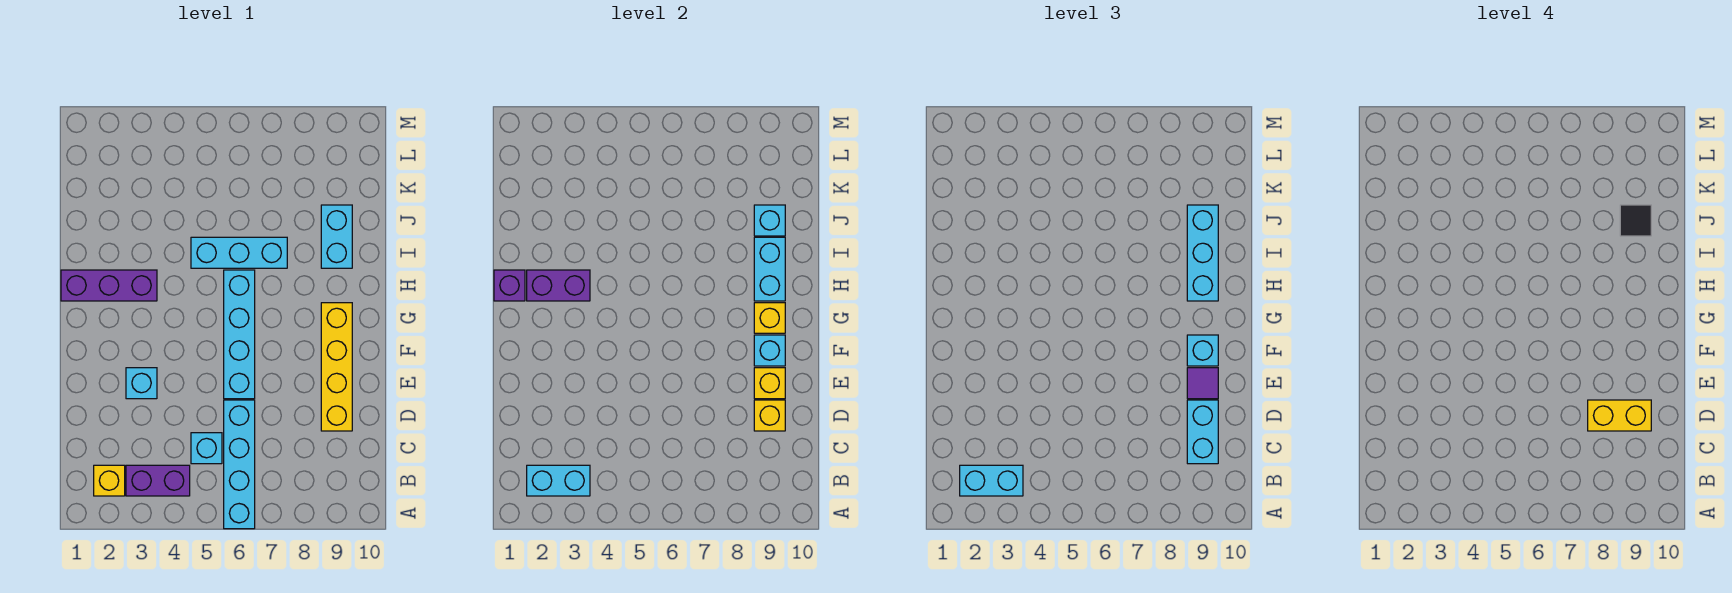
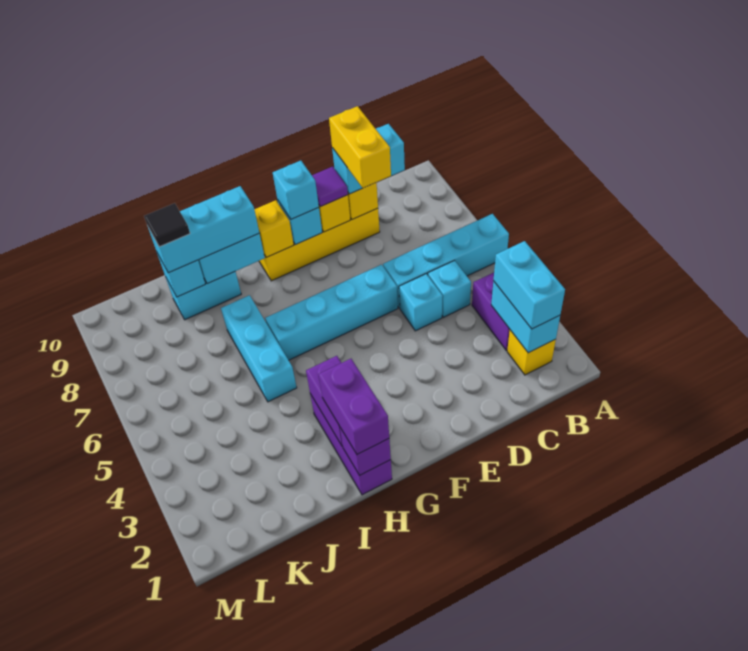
cyan brick E3 level 1 -> cyan brick D5 level 1
none -> purple brick H1:H2 level 3

